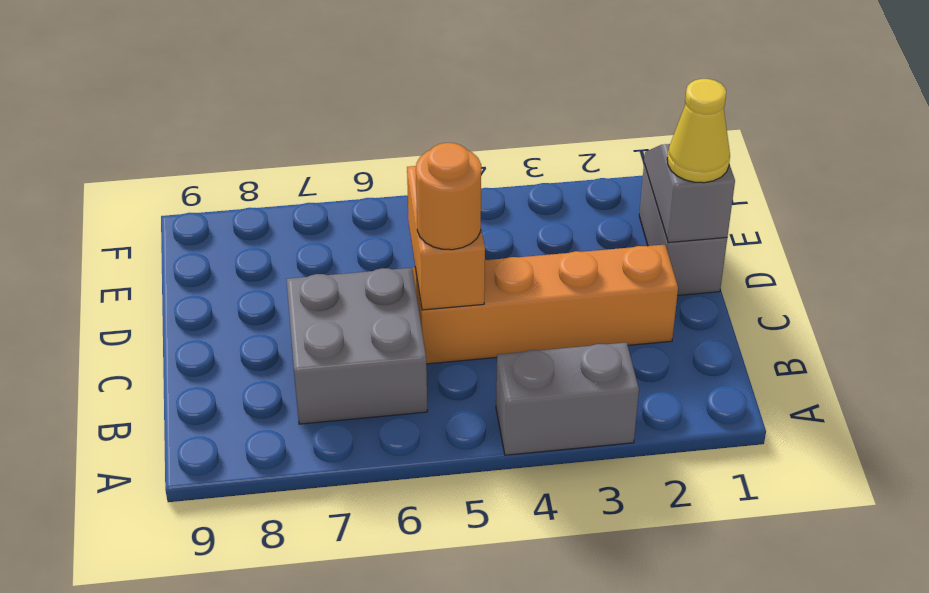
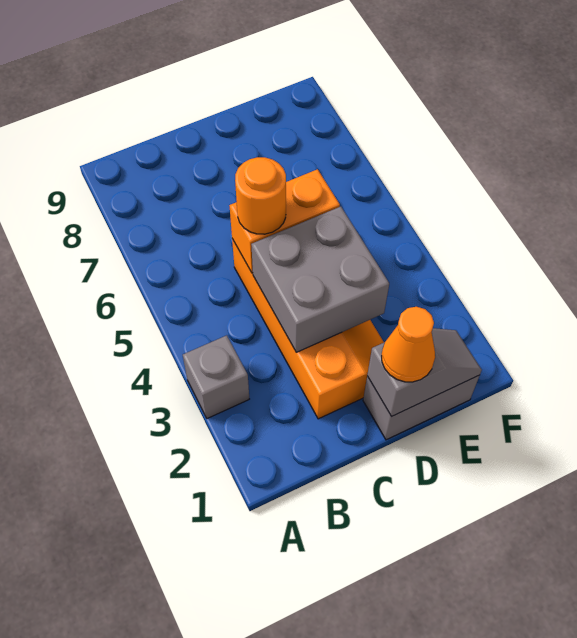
grey brick A3:A4 level 1 -> grey brick A3 level 1
grey brick B6:C7 level 1 -> grey brick C3:D4 level 2
yellow cone D1 level 3 -> orange cone D1 level 3

